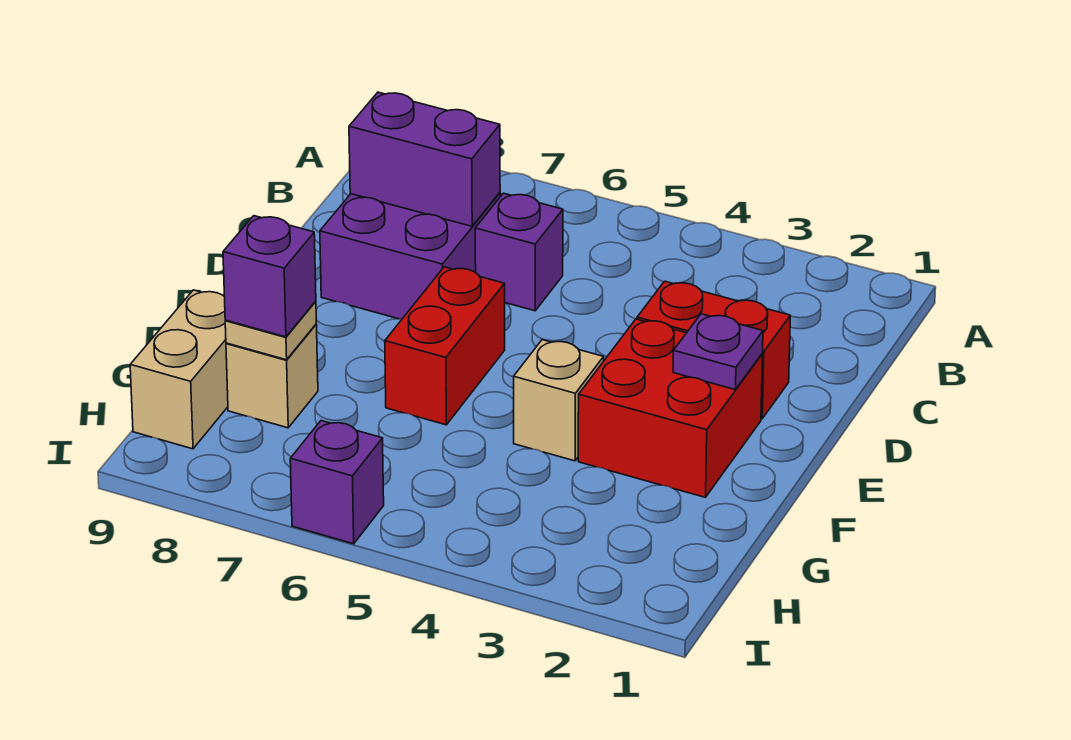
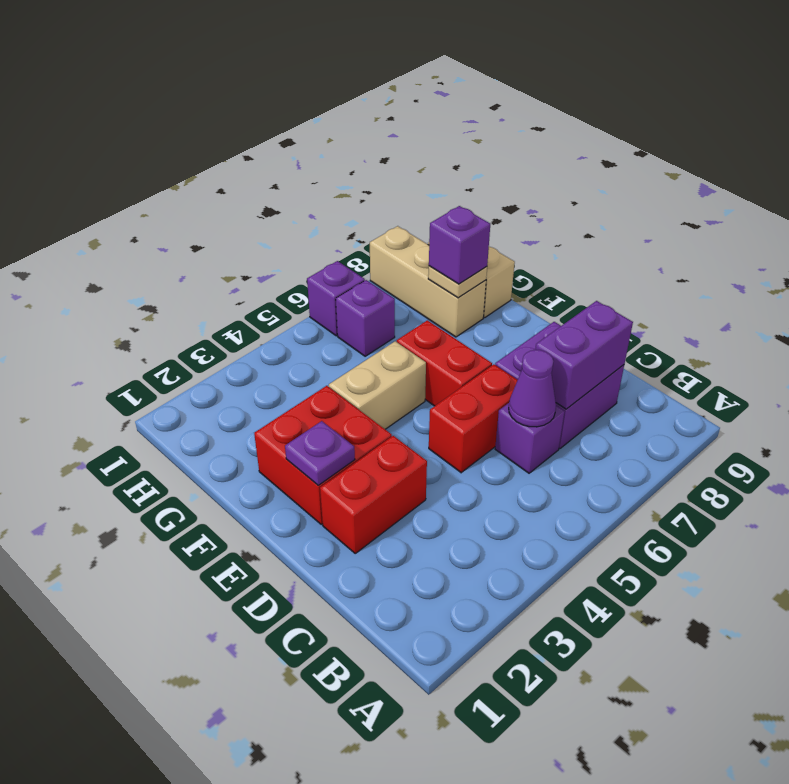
none -> purple cone C6 level 2
none -> red brick D5:D6 level 1
tan brick F4 level 1 -> tan brick F4:F5 level 1
tan brick G8 level 1 -> tan brick G8:I8 level 1
none -> purple brick H6 level 1

